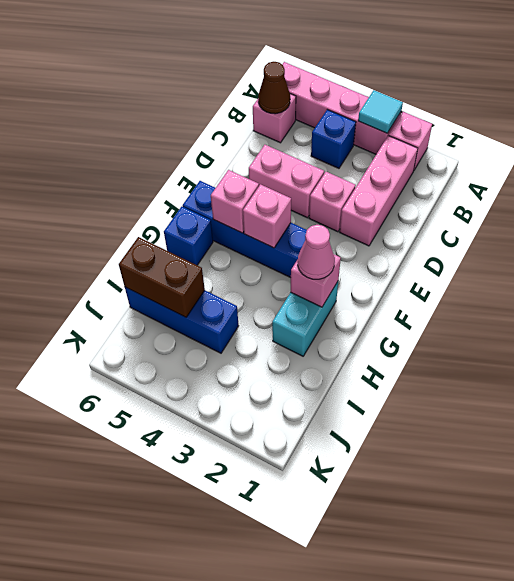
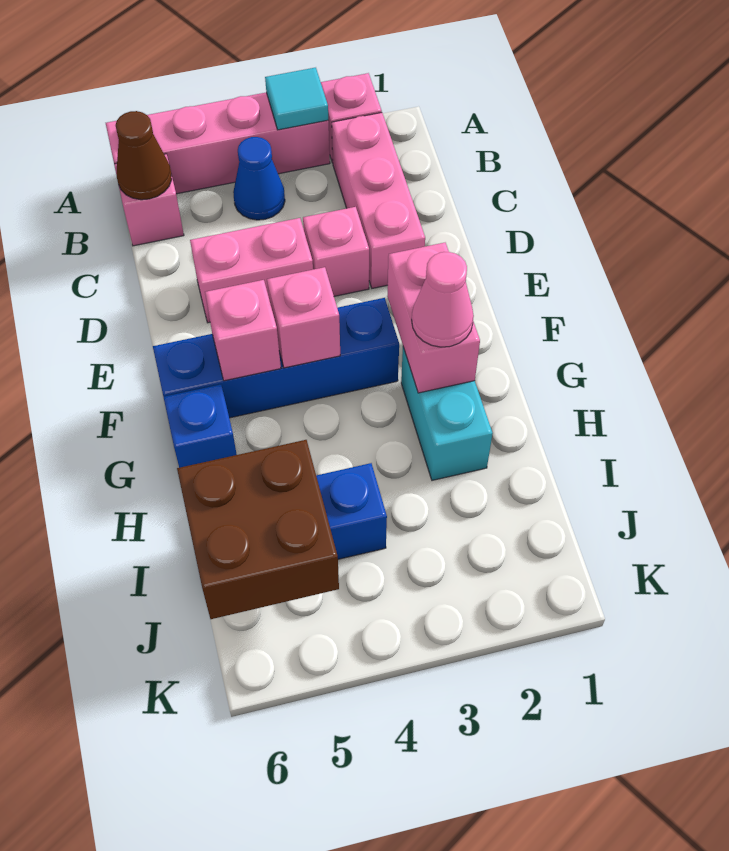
blue brick B4 level 1 -> blue cone B4 level 1
pink brick G2 level 2 -> pink brick F2:G2 level 2
brown brick I5:I6 level 2 -> brown brick I5:J6 level 2

